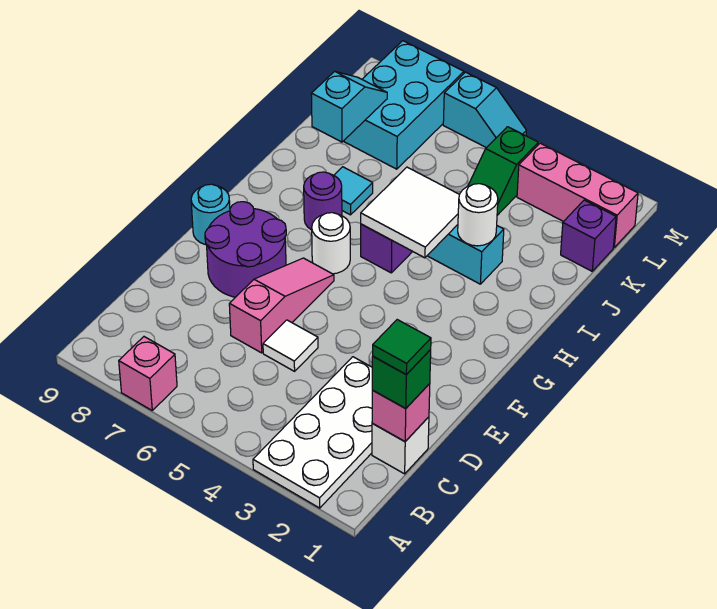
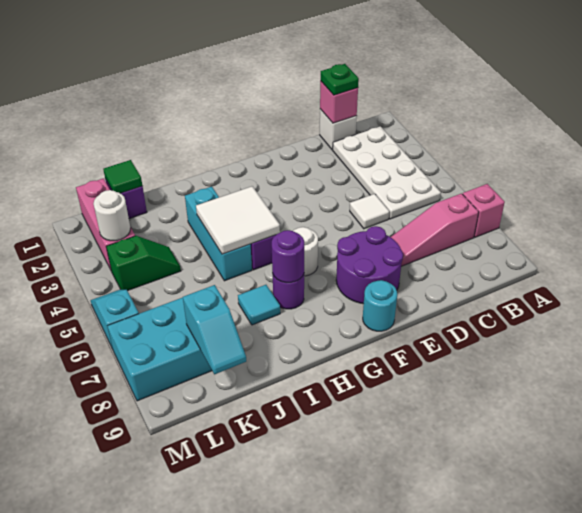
white plate A2:D3 level 1 -> white plate B2:C5 level 1
green brick C1 level 3 -> green plate C1 level 3
green tile C1 level 4 -> green tile K1 level 2
pink slope D6:F6 level 1 top D -> pink slope B7:D7 level 1 top B
none -> purple round brick H7 level 2
white round brick I3 level 2 -> white round brick L3 level 2
cyan slope J8:K8 level 2 top J -> cyan slope K8:K9 level 2 top 8

